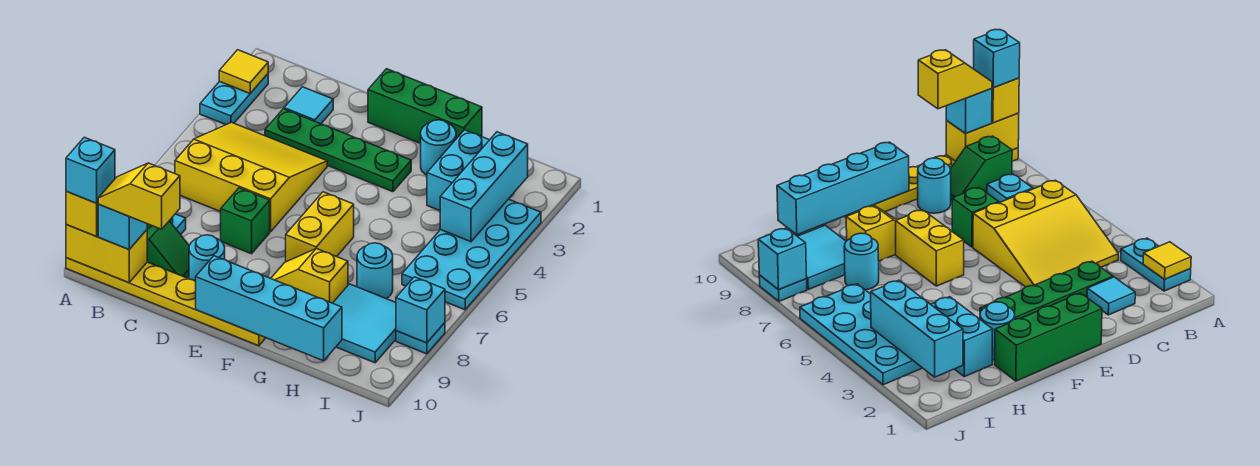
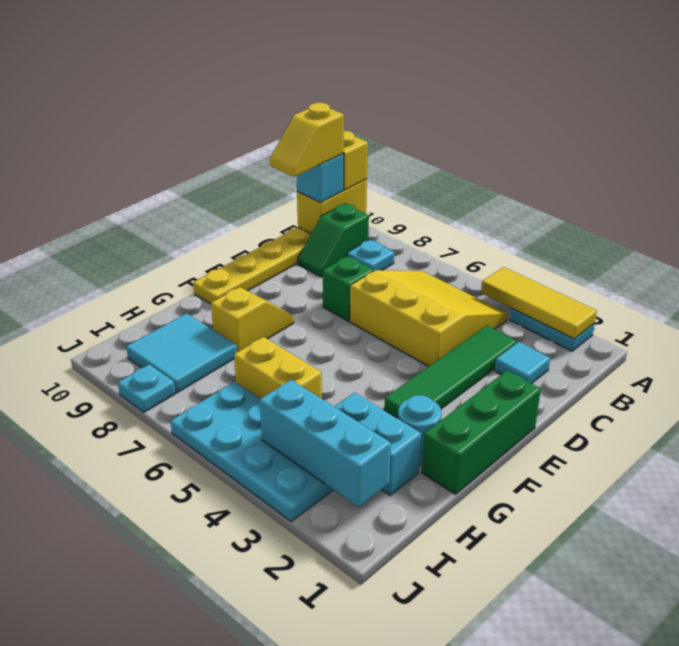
yellow tile A2 level 2 -> yellow tile A2:A4 level 2
cyan brick A10 level 4 -> none
yellow slope B4:D6 level 1 top 6 -> yellow slope B4:D6 level 1 top D
yellow slope B10:C10 level 4 top C -> yellow slope B10:C10 level 4 top B
green plate C3:F3 level 1 -> green tile C3:F3 level 1
cyan round brick D9 level 1 -> none
cyan brick E10:H10 level 2 -> none
yellow brick F6:F7 level 1 -> yellow brick H5:H6 level 1
cyan round brick H7 level 1 -> none
cyan brick J8 level 2 -> none

